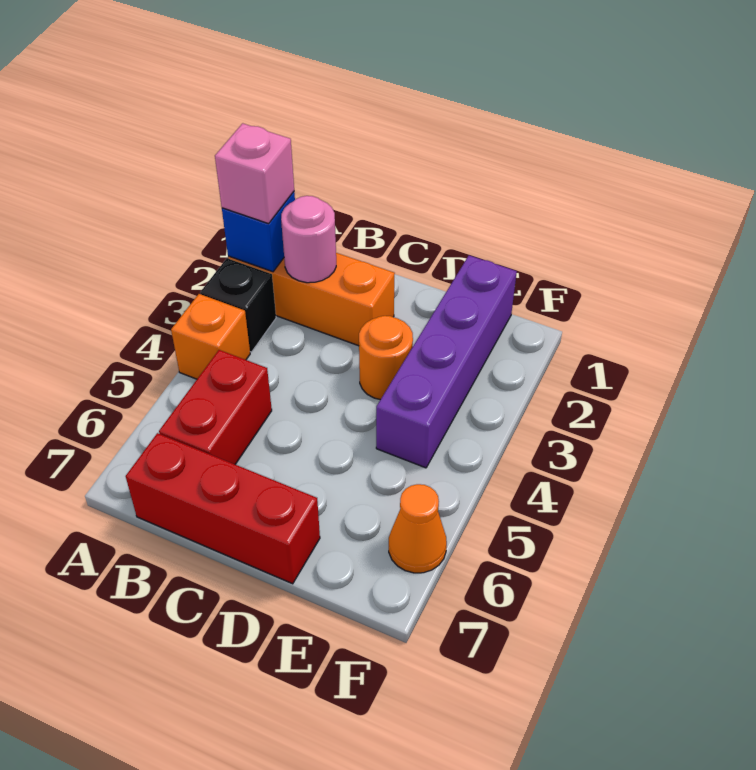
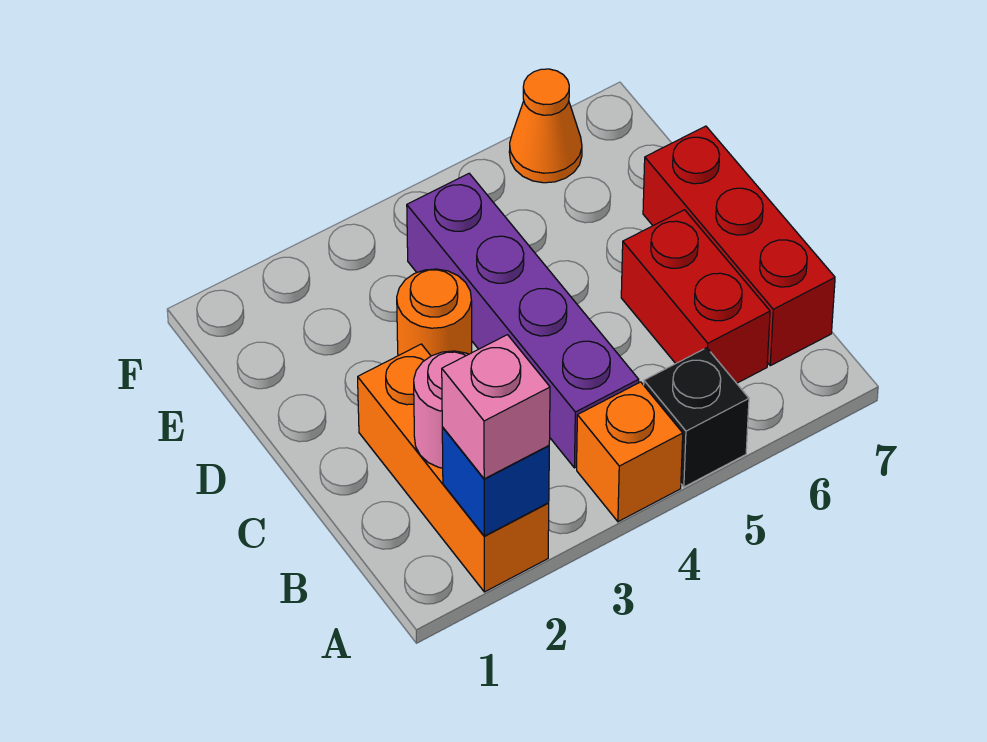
black brick A3 level 1 -> black brick A5 level 1
red brick B5:B6 level 1 -> red brick B6:C6 level 1
purple brick E1:E4 level 1 -> purple brick B4:E4 level 1

